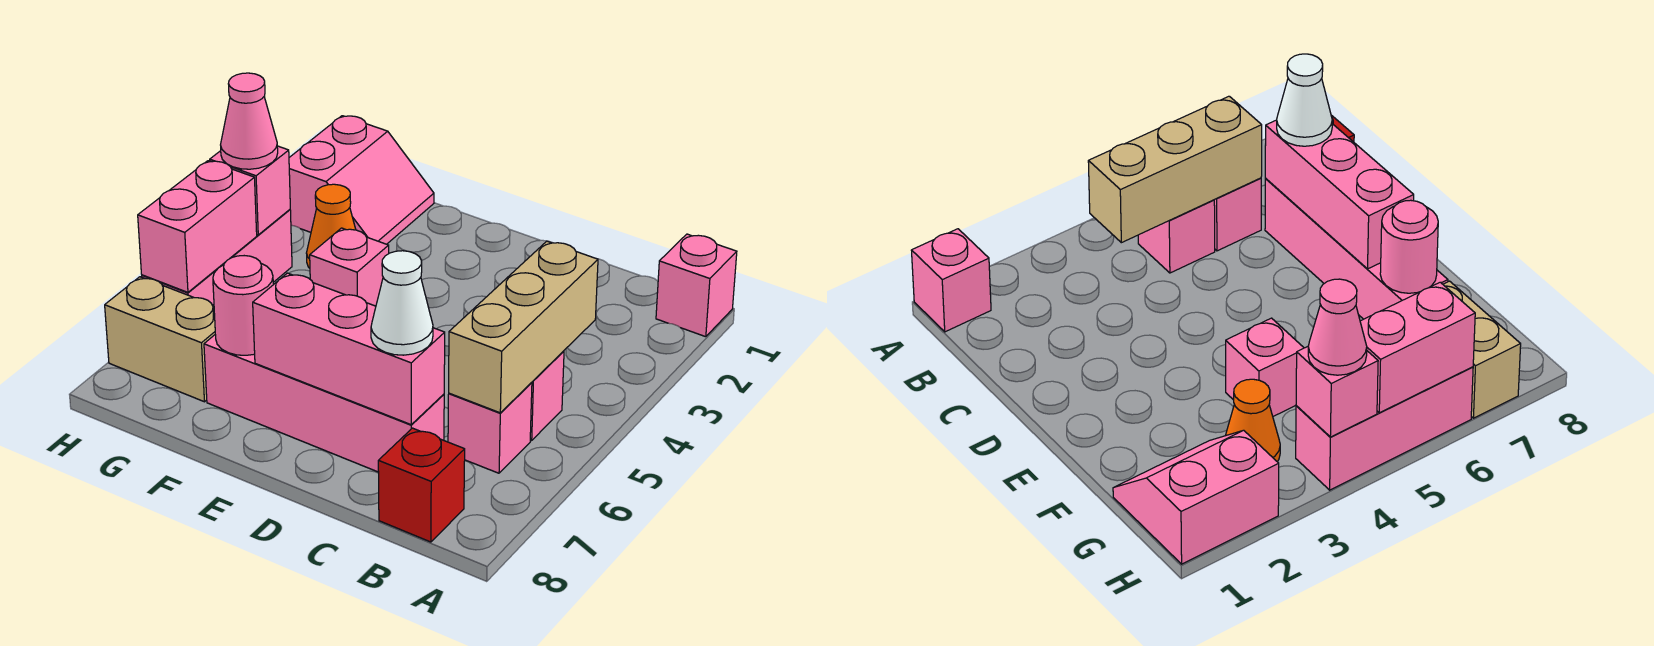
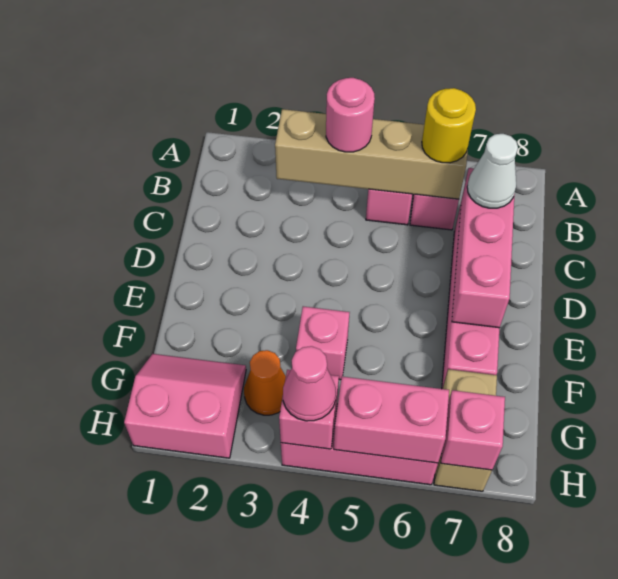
pink brick A1 level 1 -> pink brick H7 level 2
tan brick B4:B6 level 2 -> tan brick B3:B6 level 2
none -> yellow round brick B6 level 3
red brick B8 level 1 -> none
pink round brick F7 level 2 -> pink round brick B4 level 3

